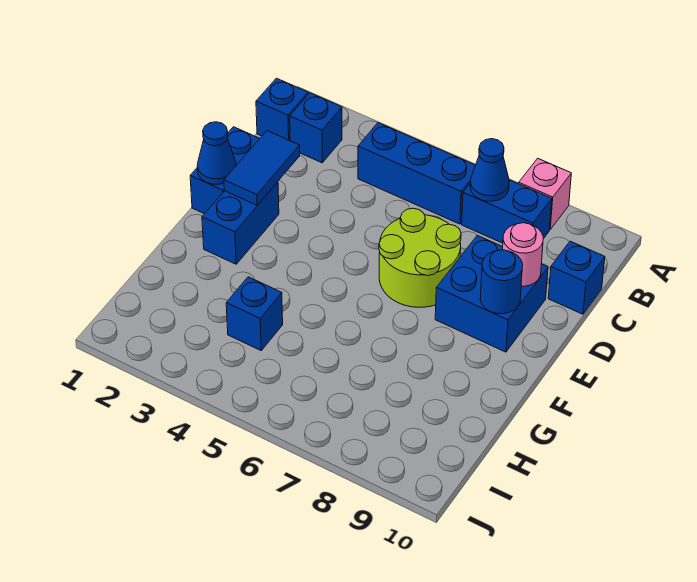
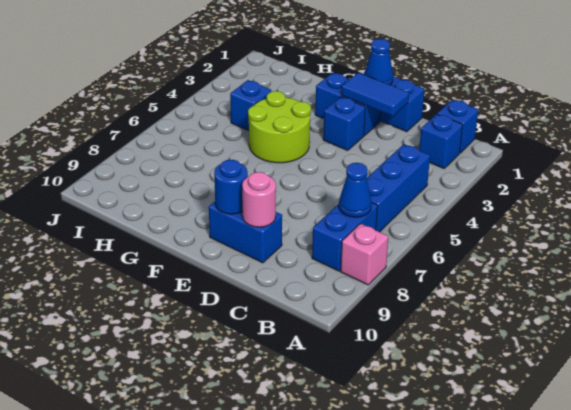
blue brick C10 level 1 -> blue brick E3 level 1
lime round brick D6:E7 level 1 -> lime round brick F4:G5 level 1
blue brick D8:E9 level 1 -> blue brick D9:E9 level 1

